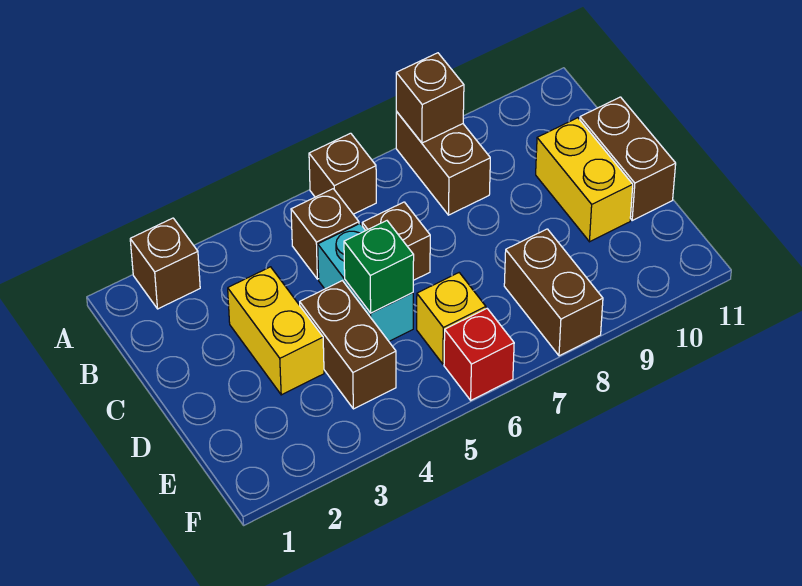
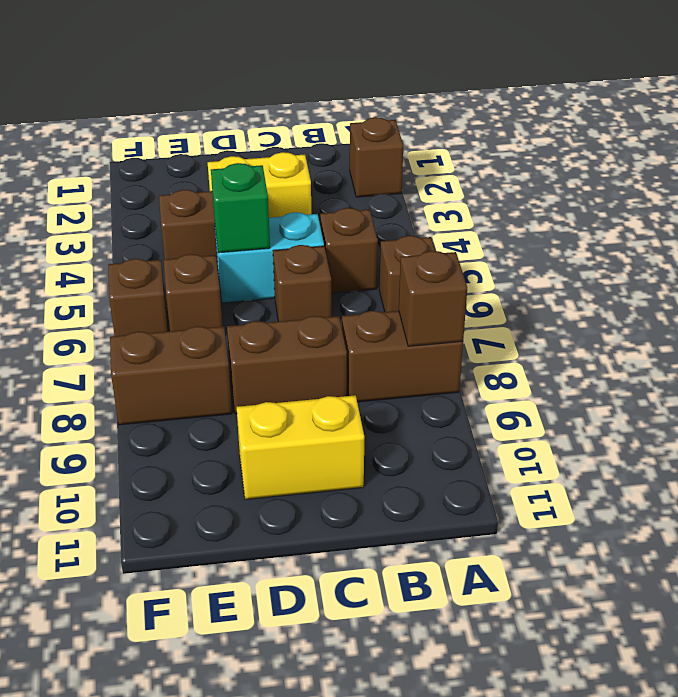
brown brick C11:D11 level 1 -> brown brick C8:D8 level 1
yellow brick E6 level 1 -> brown brick E6 level 1
red brick F6 level 1 -> brown brick F6 level 1

